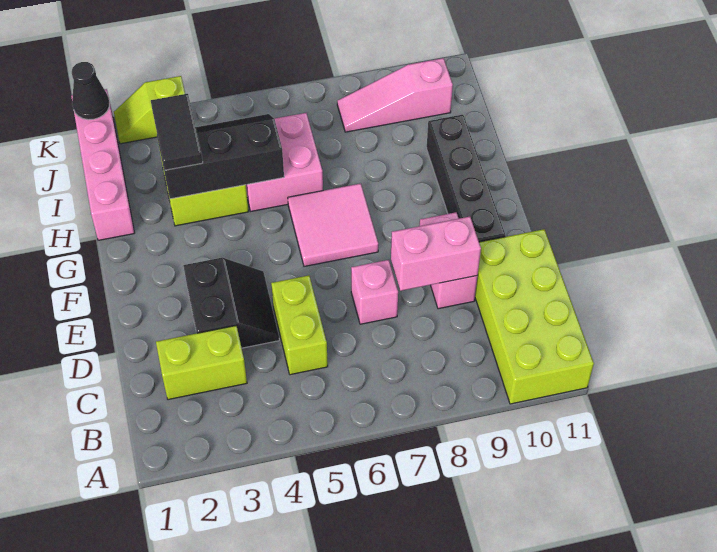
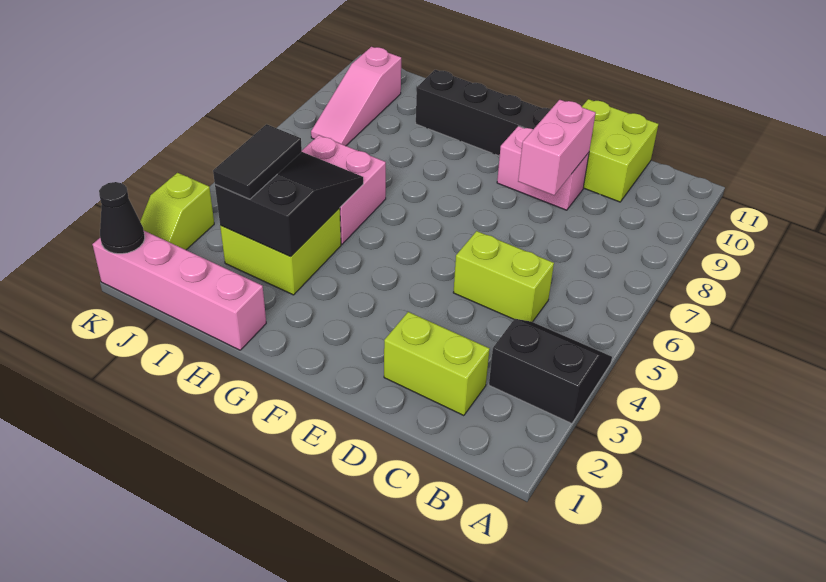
lime brick A10:D11 level 1 -> lime brick C10:D11 level 1
lime brick C2:C3 level 1 -> lime brick C2:D2 level 1
black slope D3:E4 level 1 top 3 -> black slope A3:B4 level 1 top 3
pink brick D7 level 1 -> none
pink tile F6:G7 level 1 -> none
black slope H3:I5 level 2 top H -> black slope H3:I5 level 2 top 3
black tile H3:I3 level 3 -> black tile I3:I4 level 3

